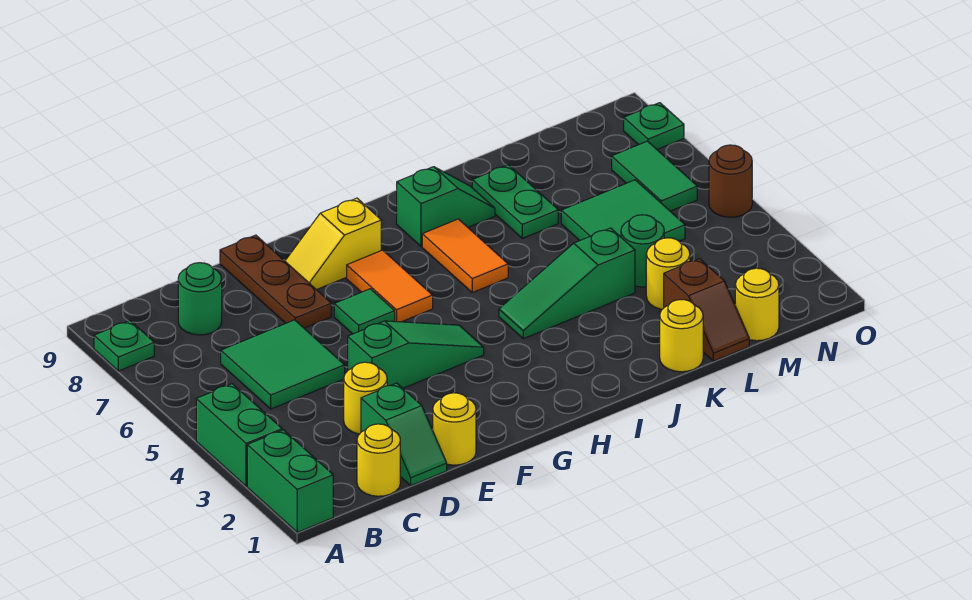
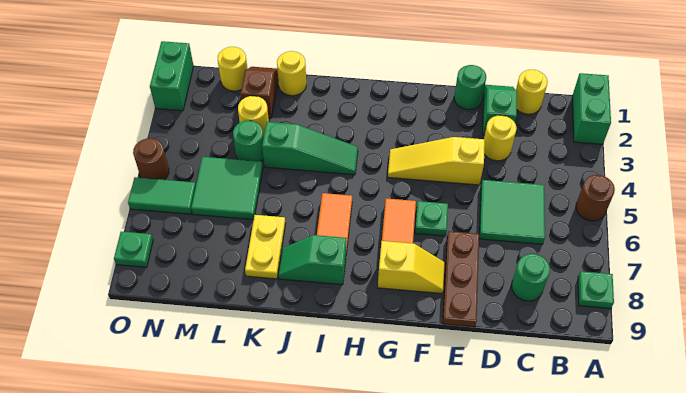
green brick A3:A4 level 1 -> green brick O1:O2 level 1
none -> brown round brick A5 level 1
yellow round brick E1 level 1 -> green round brick E1 level 1
green slope E4:G4 level 1 top E -> yellow slope E4:G4 level 1 top E
green tile F6 level 1 -> green plate F6 level 1
green plate K7:K8 level 1 -> yellow plate K7:K8 level 1
green tile N6:N7 level 1 -> green tile N6:O6 level 1

